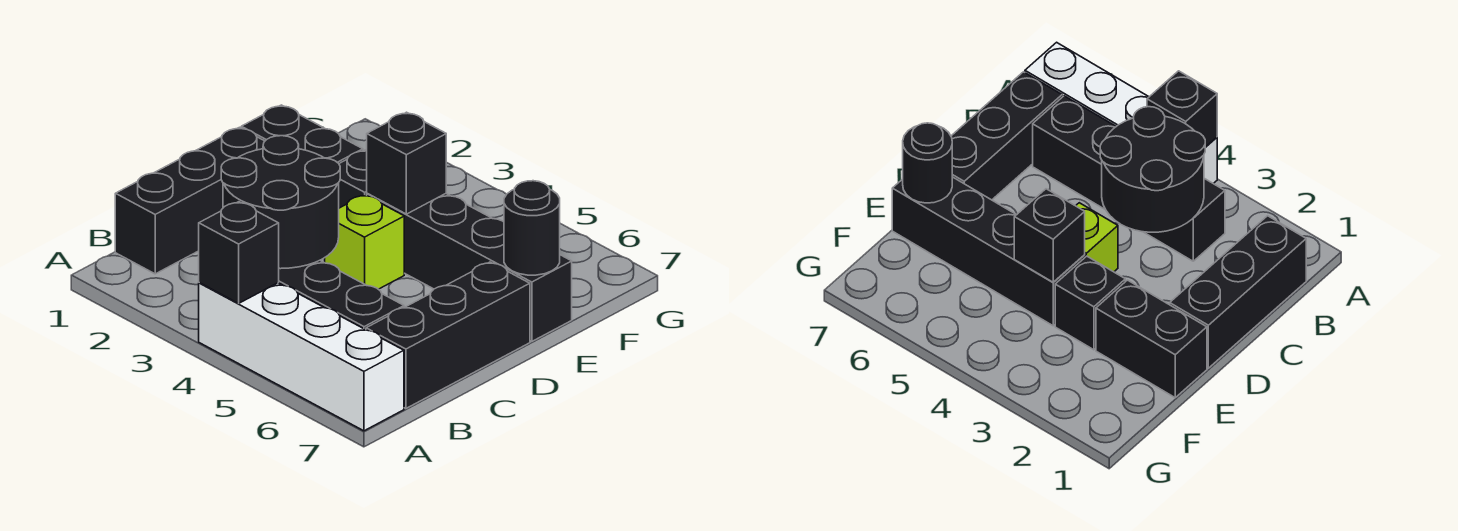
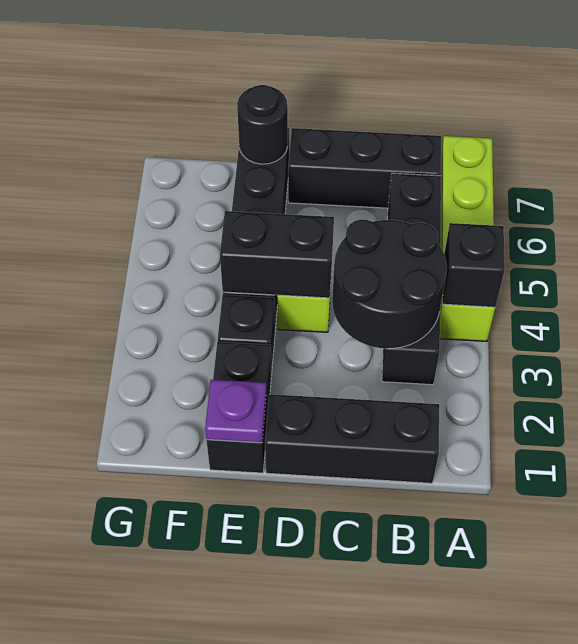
white brick A4:A7 level 1 -> lime brick A4:A7 level 1
none -> purple plate E1 level 2
black brick E4 level 2 -> black brick D4:E4 level 2

